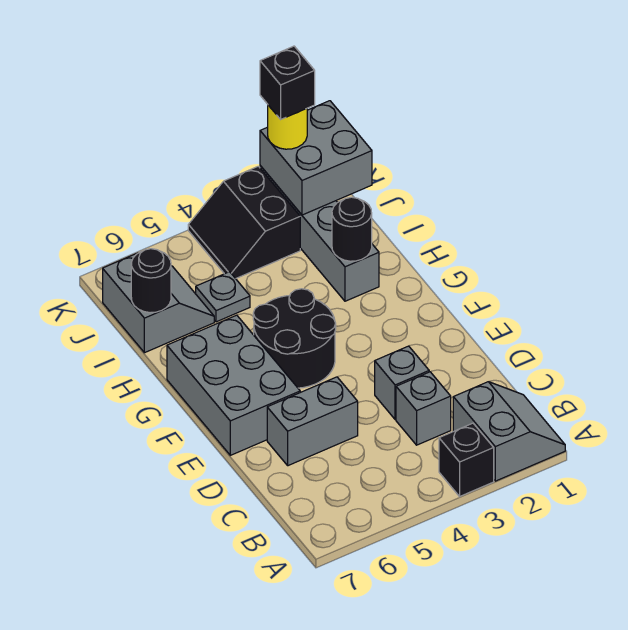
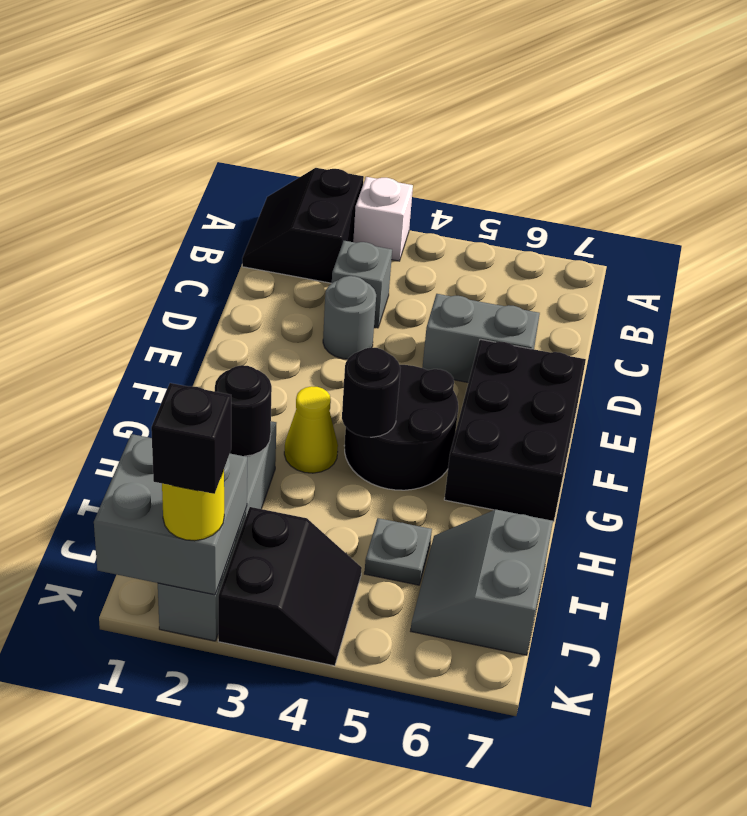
grey slope A1:B2 level 1 top 2 -> black slope A1:B2 level 1 top 2
black brick A3 level 1 -> white brick A3 level 1
grey brick D3 level 1 -> grey round brick D3 level 1
grey brick E6:G7 level 1 -> black brick E6:G7 level 1
none -> yellow cone G3 level 1
black round brick I7 level 2 -> black round brick G4 level 2

